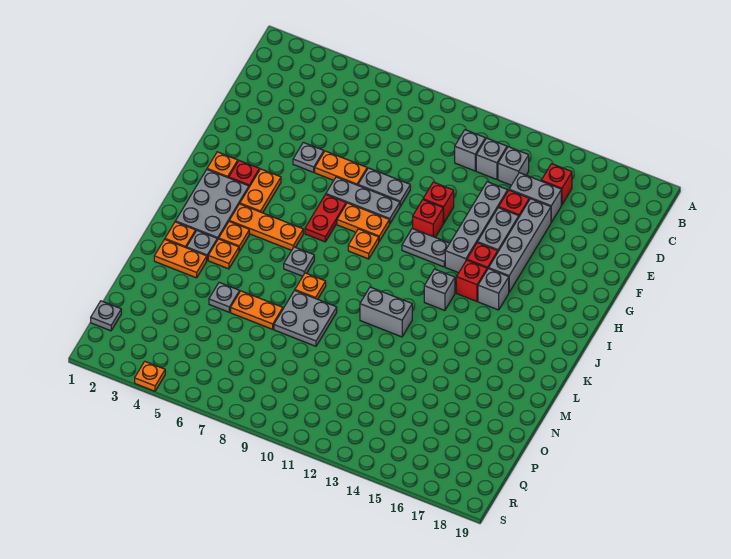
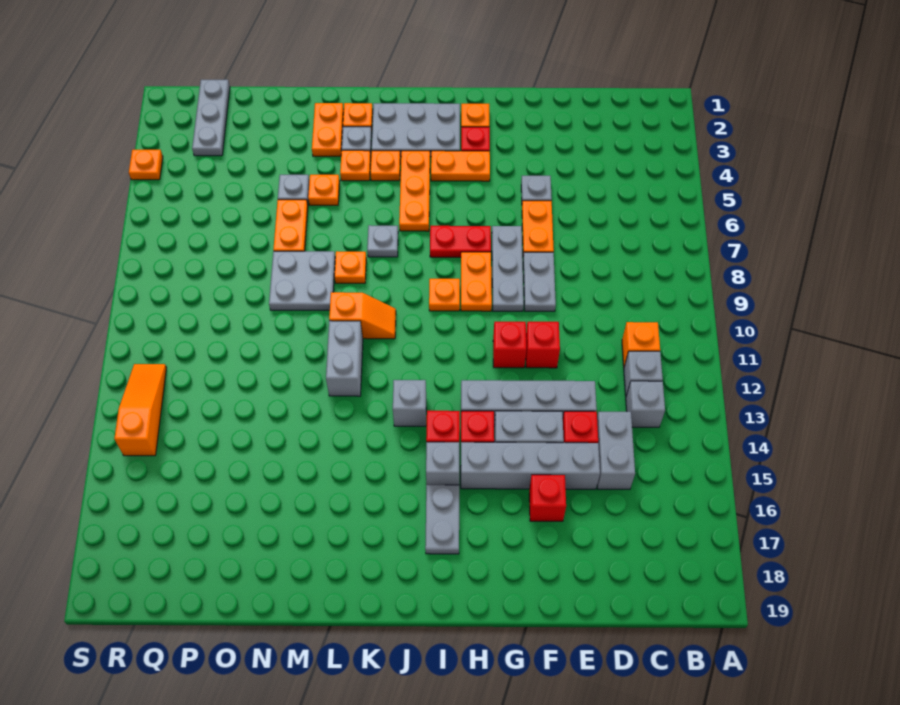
grey brick C11 level 1 -> orange brick C11 level 1
red brick C15 level 1 -> red brick F16 level 1
grey plate H11:H12 level 1 -> grey plate I16:I17 level 1
none -> orange slope K10:L10 level 1 top L
none -> orange plate M5 level 1
grey plate Q1 level 1 -> grey plate Q1:Q3 level 1
none -> orange slope R12:R14 level 1 top 14

